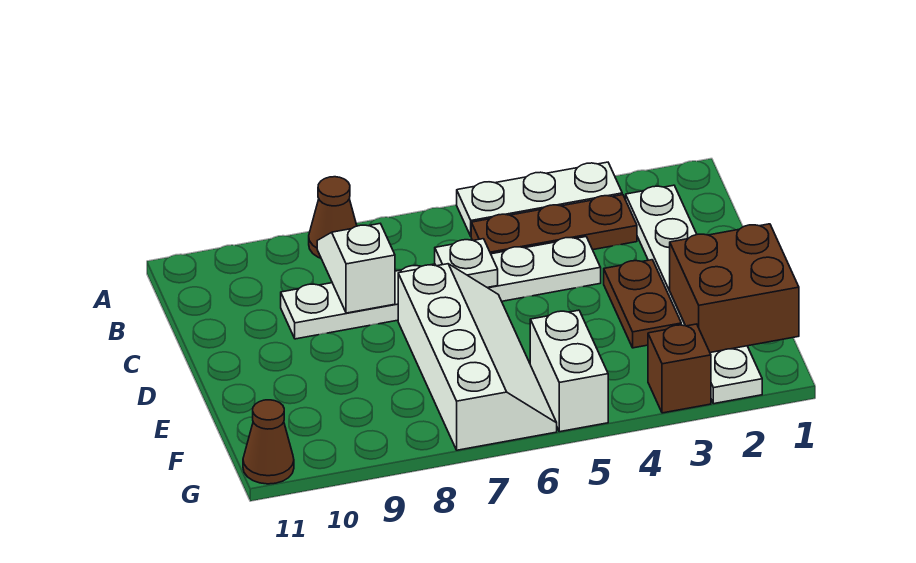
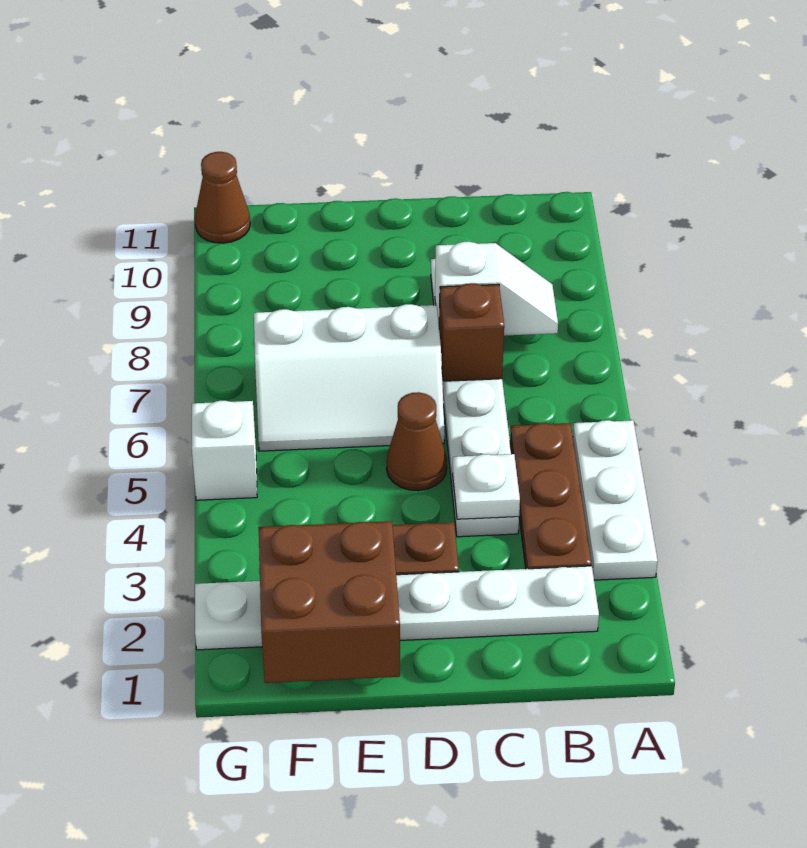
brown cone A8 level 1 -> brown cone D5 level 1
white plate C6 level 2 -> white plate C4 level 2
white slope D6:G7 level 1 top 7 -> white slope D6:F7 level 1 top 7
white brick F5:G5 level 1 -> white brick G5 level 1
brown brick G3 level 1 -> brown brick C7 level 2

